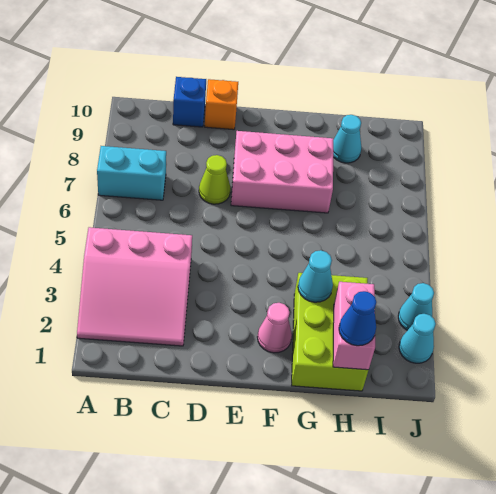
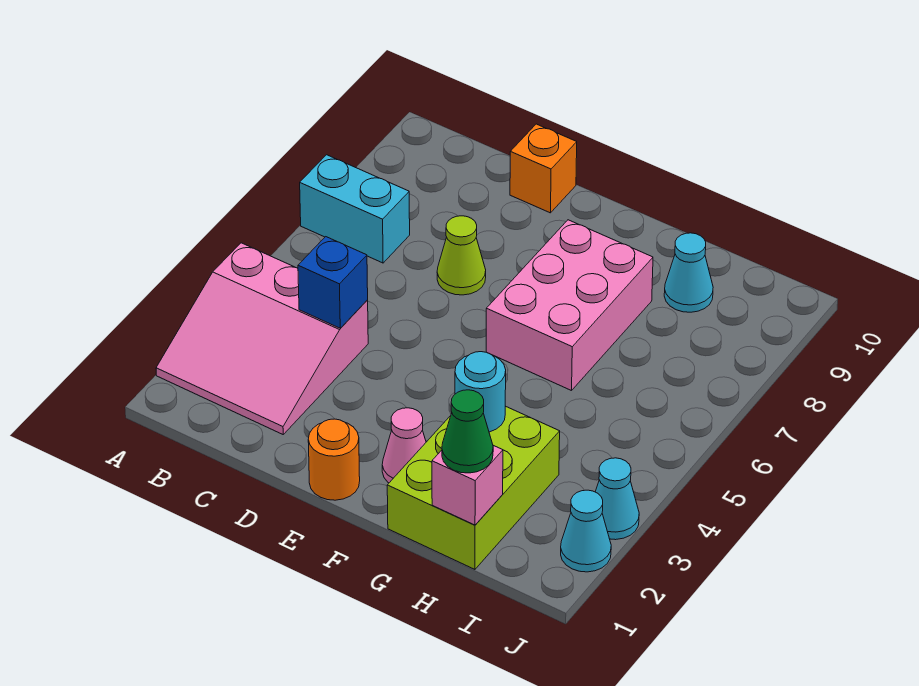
blue brick C10 level 1 -> blue brick C4 level 2
none -> orange round brick E1 level 1
pink brick E7:G8 level 1 -> pink brick F6:G8 level 1
cyan cone G3 level 2 -> cyan round brick G3 level 2
pink brick H1:H2 level 2 -> pink brick H1 level 2
blue cone H1 level 3 -> green cone H1 level 3

